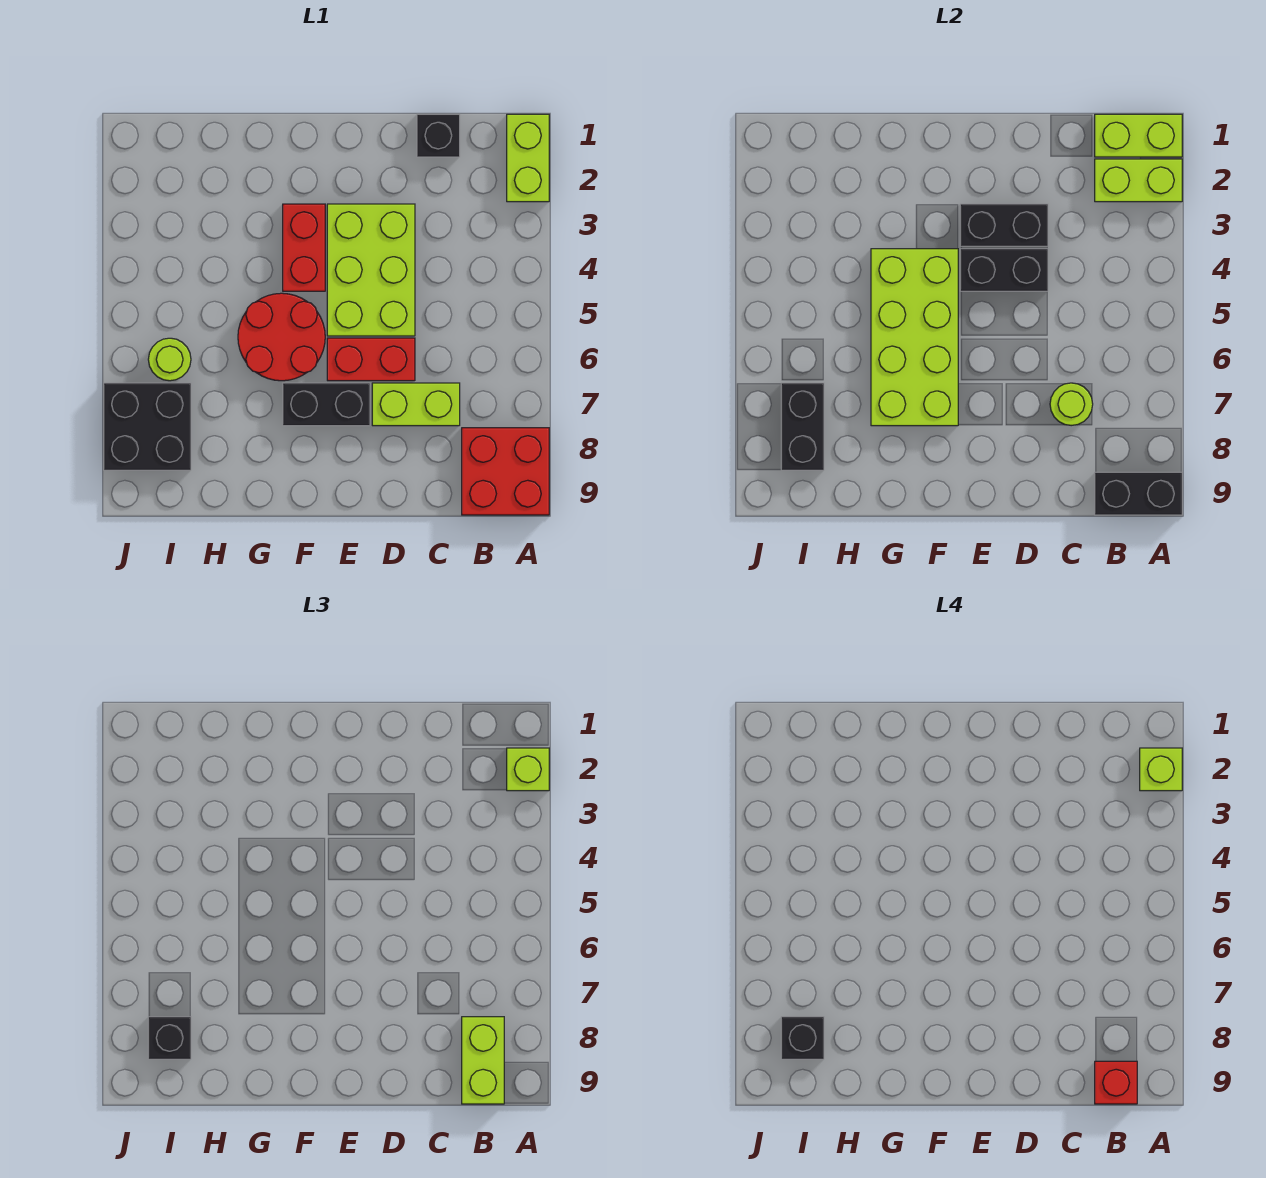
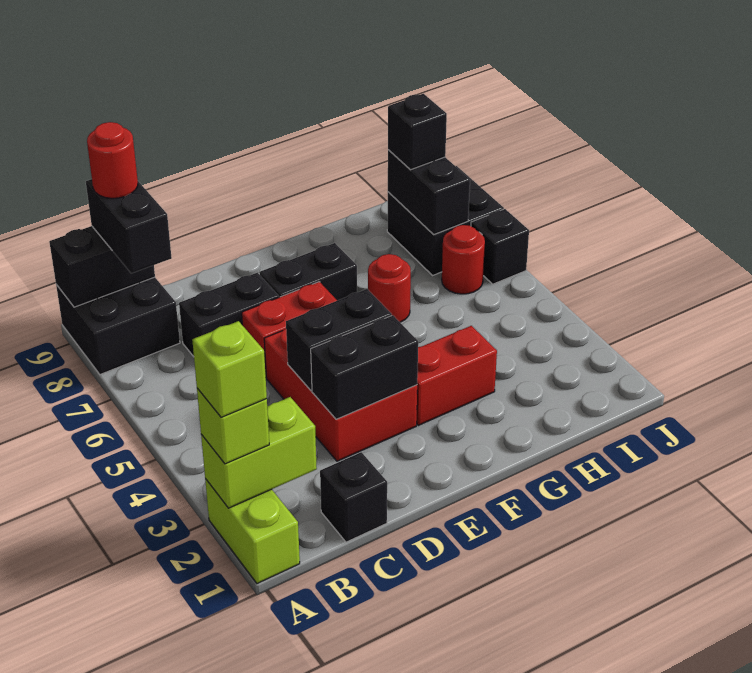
lime brick A1:B1 level 2 -> none
red brick A8:B9 level 1 -> black brick A8:B9 level 1
lime brick B8:B9 level 3 -> black brick B8:B9 level 3
red brick B9 level 4 -> red round brick B9 level 4
lime brick C7:D7 level 1 -> black brick C7:D7 level 1
lime round brick C7 level 2 -> none
lime brick D3:E5 level 1 -> red brick D3:E5 level 1
red brick F3:F4 level 1 -> red brick F3:G3 level 1
lime brick F4:G7 level 2 -> none
red round brick F5:G6 level 1 -> red round brick G6 level 1
lime round brick I6 level 1 -> red round brick I6 level 1
black brick I8 level 4 -> black brick J6 level 1

